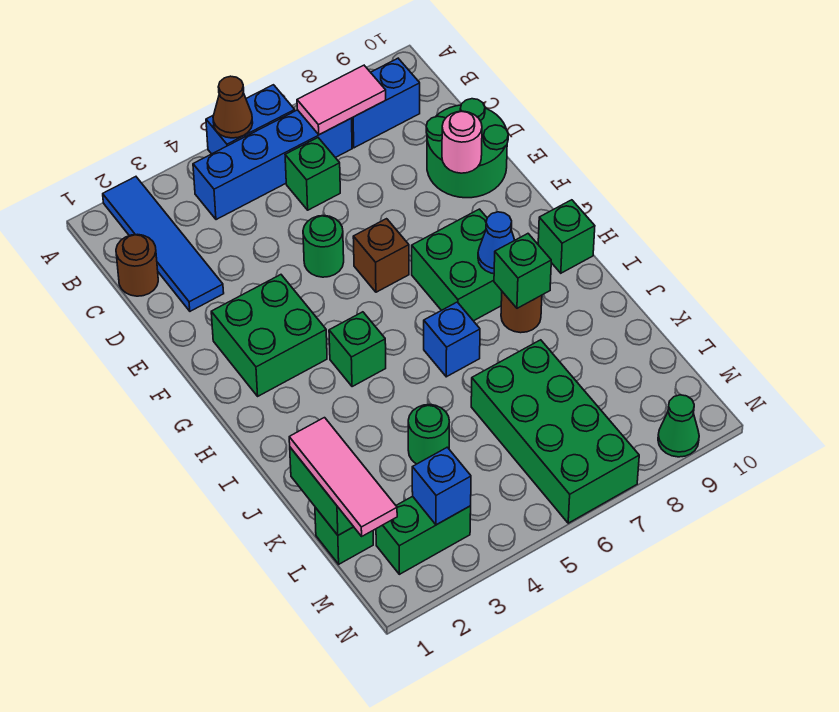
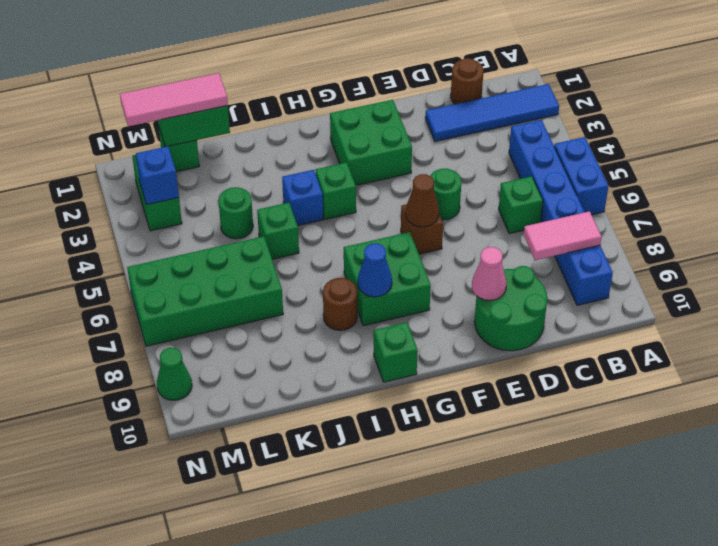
brown cone A5 level 2 -> brown cone F6 level 2
pink tile B7:B8 level 2 -> pink tile B8:C8 level 2
pink round brick E9 level 2 -> pink cone E9 level 2
blue brick I6 level 1 -> blue brick I4 level 1
green brick I8 level 2 -> green brick J5 level 1

